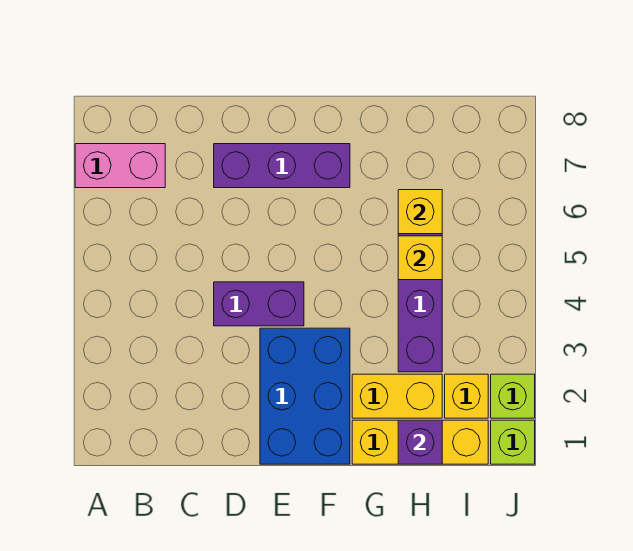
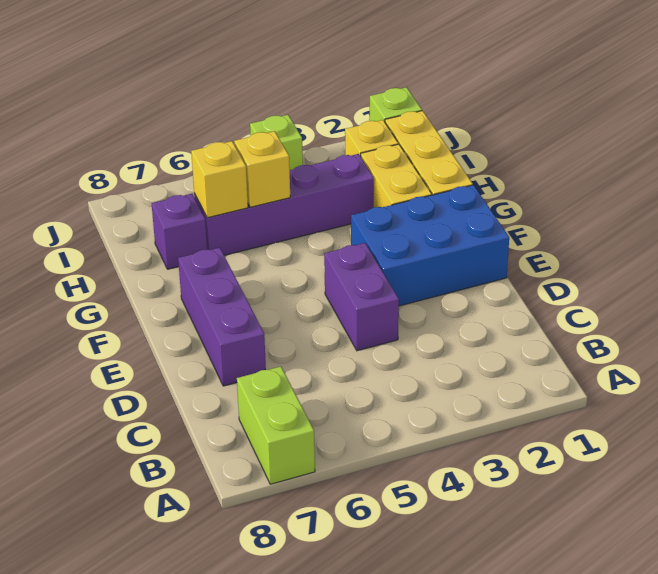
pink brick A7:B7 level 1 -> lime brick A7:B7 level 1
purple brick H1 level 2 -> purple brick H7 level 1
lime brick J2 level 1 -> lime brick J4 level 1

